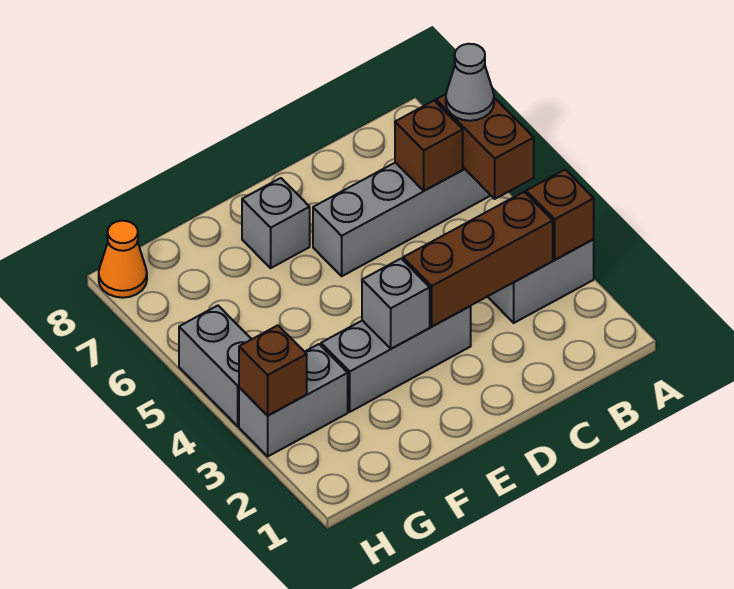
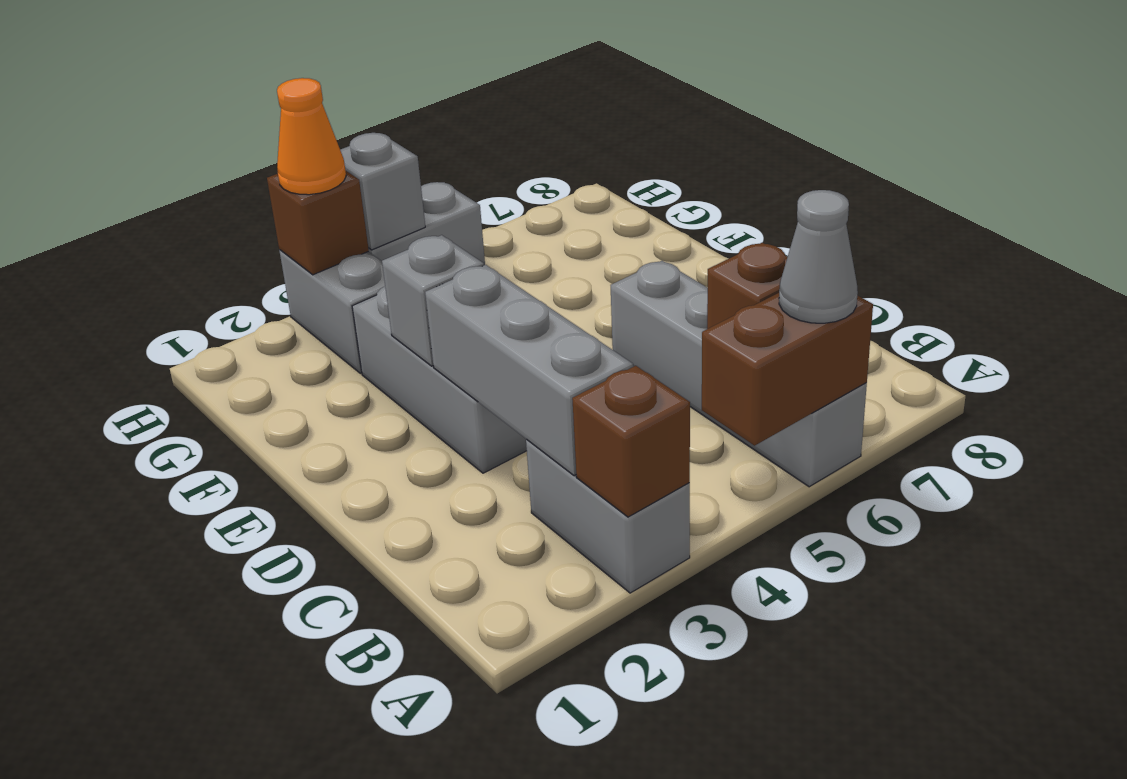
brown brick B3:D3 level 2 -> grey brick B3:D3 level 2
grey brick E7 level 1 -> grey brick H4 level 2
orange cone H8 level 1 -> orange cone H3 level 3

